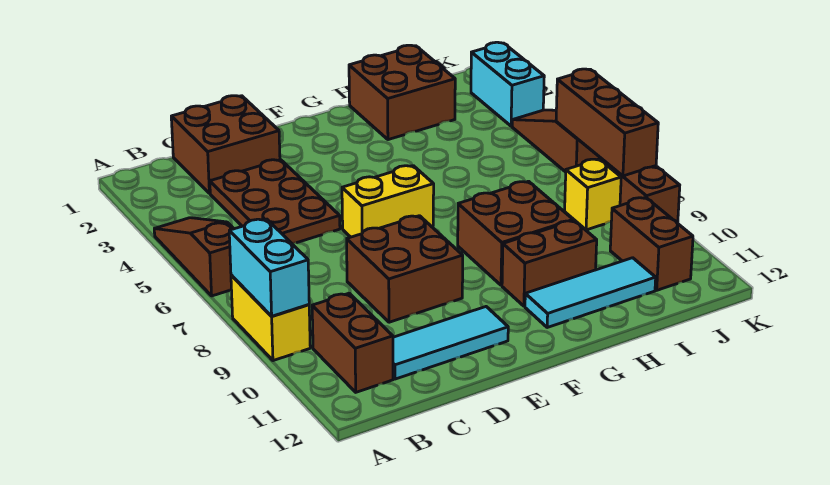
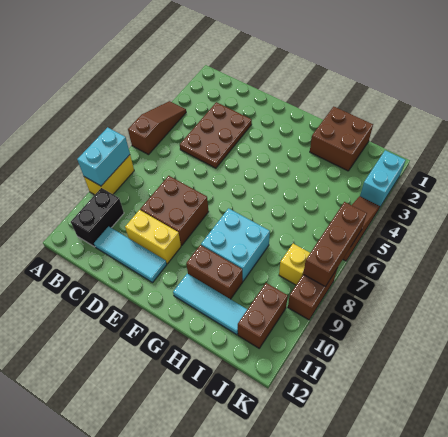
brown brick B10:B11 level 1 -> black brick B10:B11 level 1
brown brick C1:D2 level 1 -> none
yellow brick E6:F6 level 1 -> yellow brick D10:E10 level 1
brown brick G8:H9 level 1 -> cyan brick G8:H9 level 1

